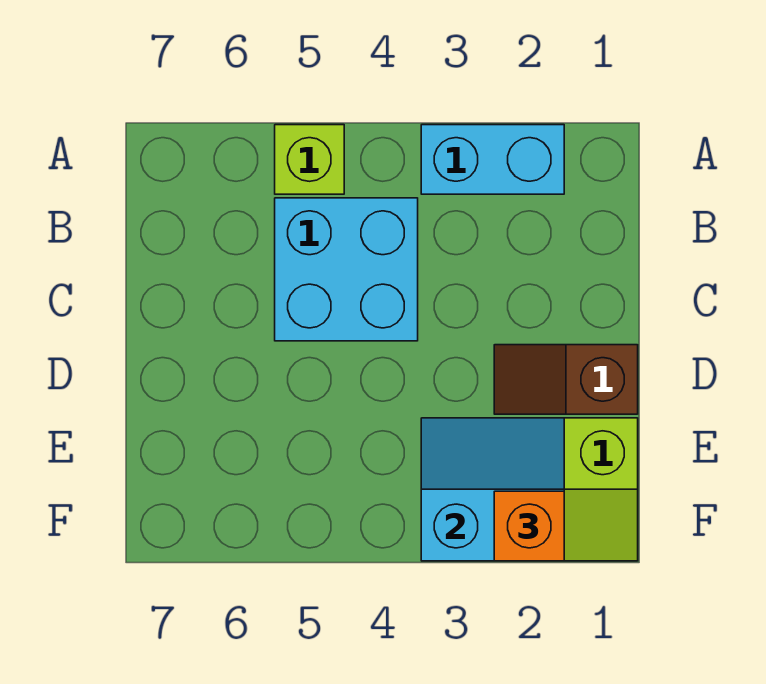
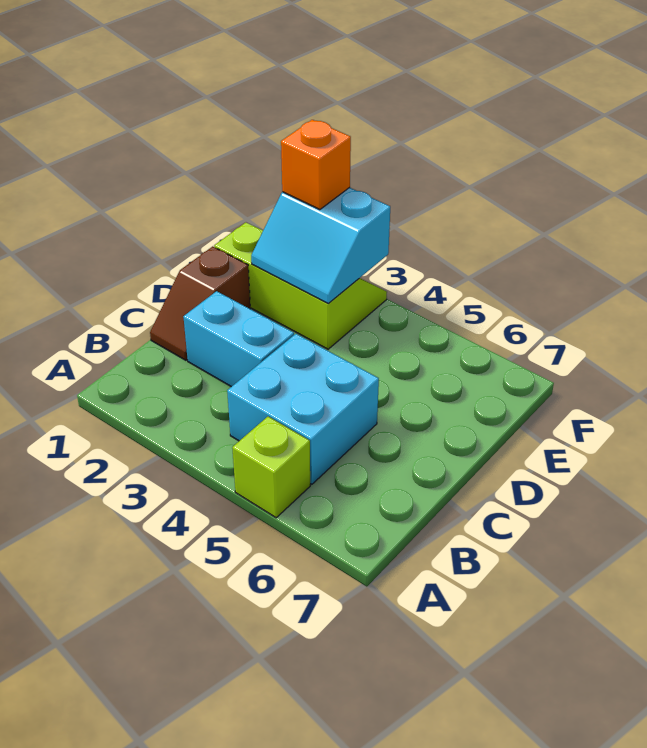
cyan brick A2:A3 level 1 -> cyan brick C2:C3 level 1
brown slope D1:D2 level 1 top 1 -> brown slope C1:D1 level 1 top D

